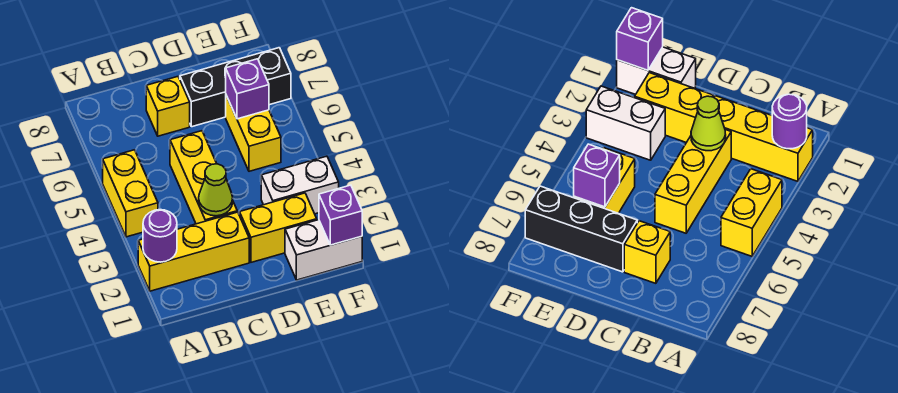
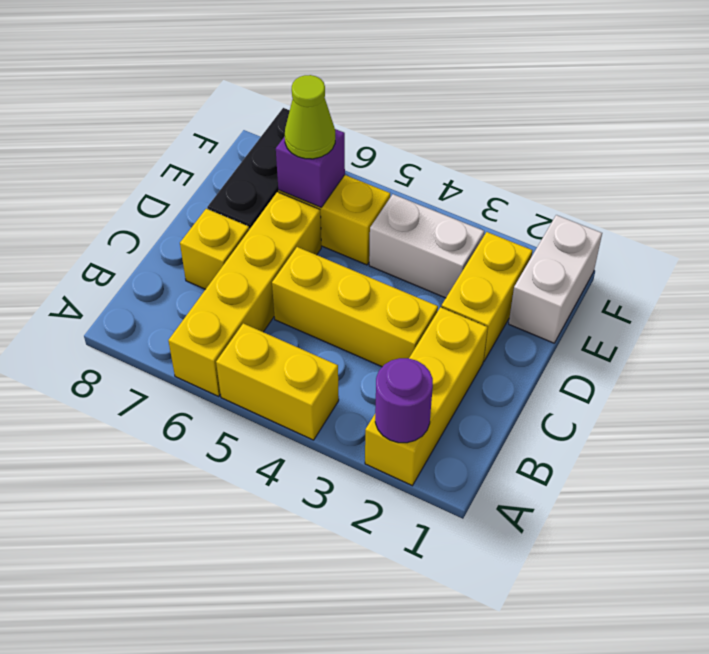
none -> yellow brick A6:D6 level 1
lime cone C3 level 2 -> lime cone E6 level 3
white brick E3:F3 level 1 -> white brick E3:E4 level 1
purple brick F1 level 2 -> none

